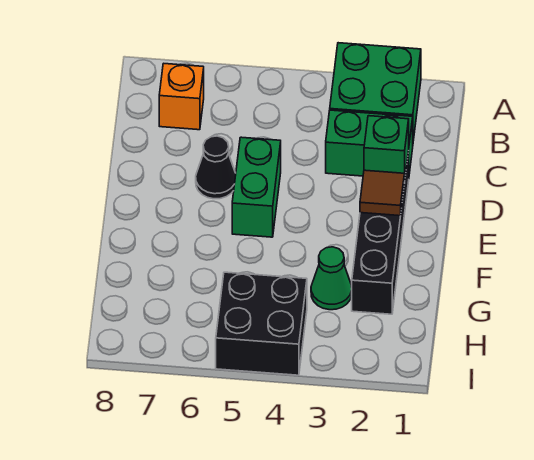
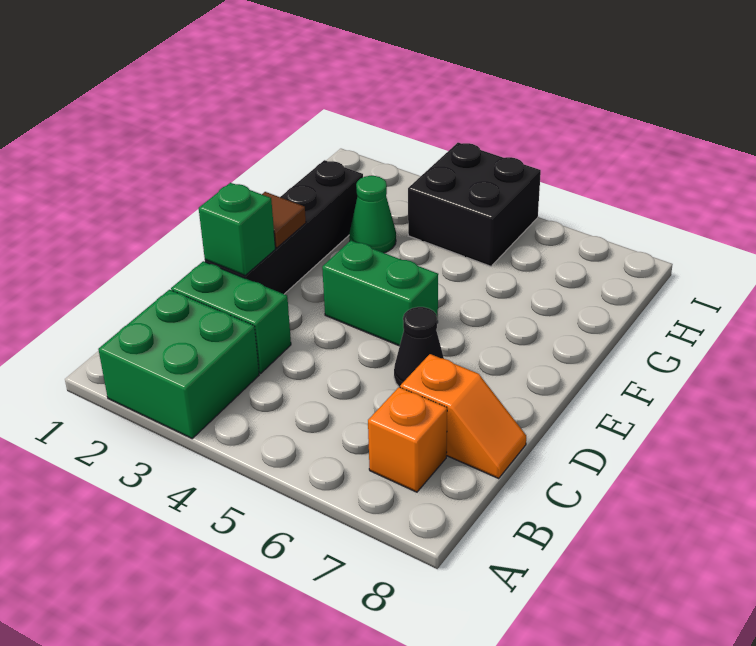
none -> orange slope C7:C8 level 1 top 7
green brick D5:E5 level 1 -> green brick E4:E5 level 1

